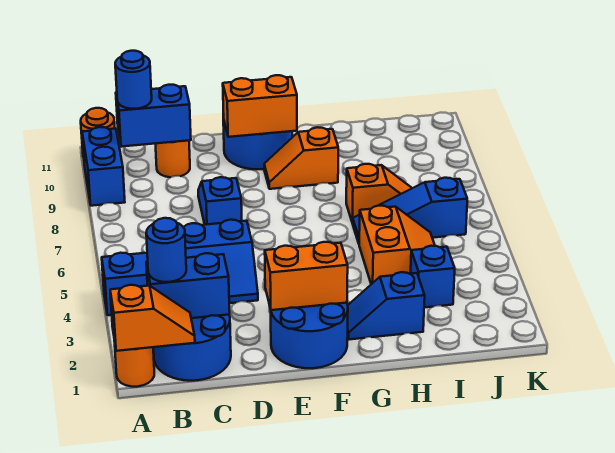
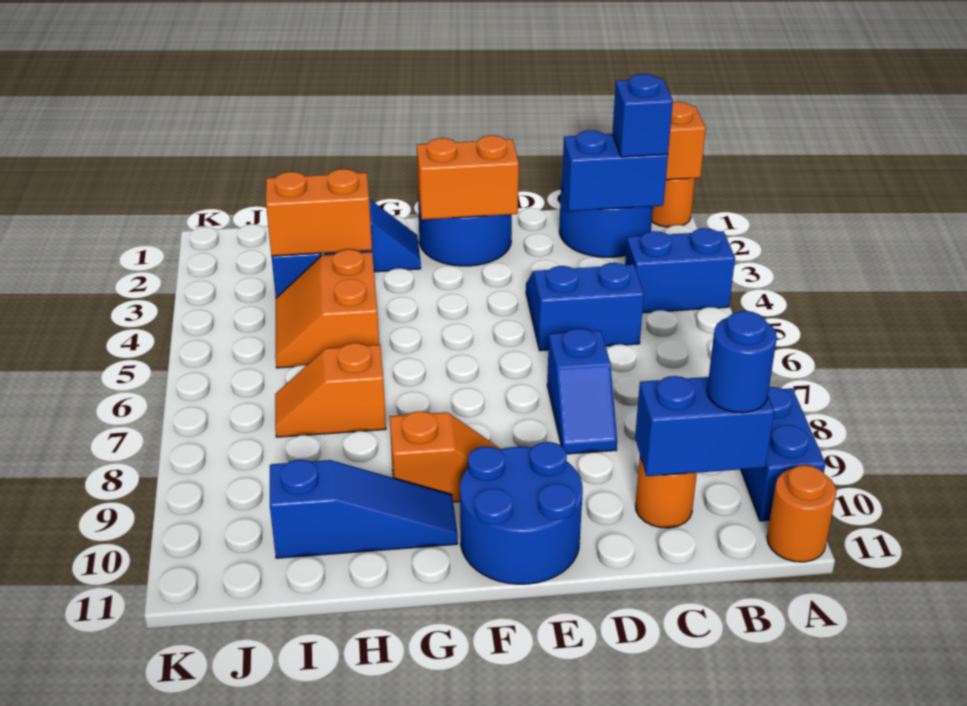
blue round brick B2 level 3 -> blue brick B2 level 3
orange brick E10:F10 level 2 -> orange brick H3:I3 level 2
blue slope H6:J6 level 1 top J -> blue slope G10:I10 level 1 top I

